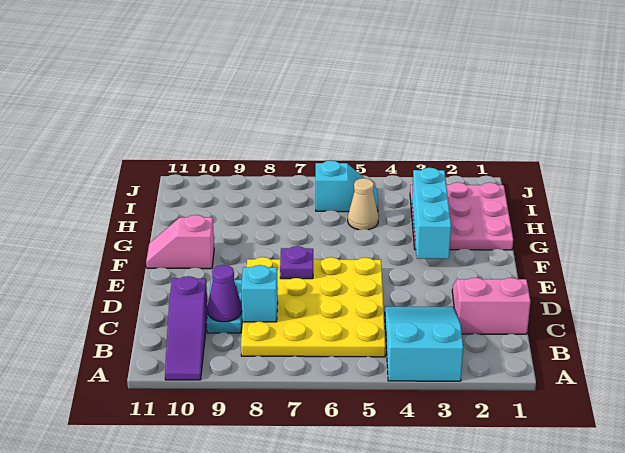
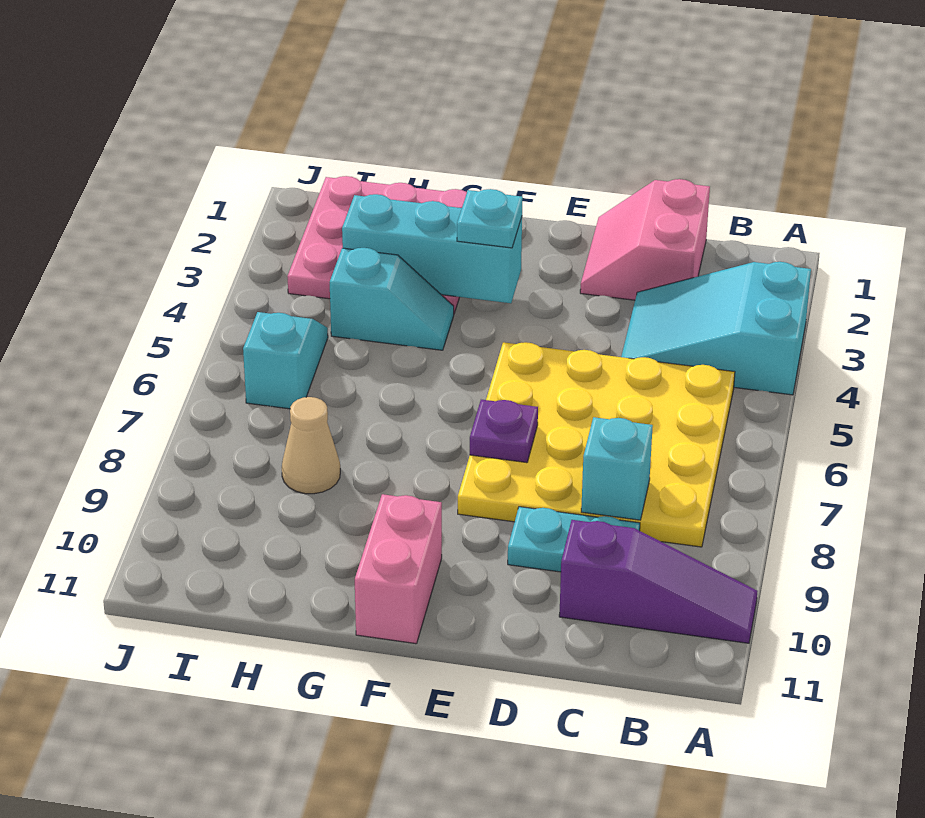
purple cone C9 level 2 -> none
none -> cyan plate F3 level 3
pink slope F10:F11 level 1 top 10 -> pink brick F10:F11 level 1
none -> cyan slope G4:H4 level 1 top H
tan cone H5 level 1 -> tan cone H8 level 1

